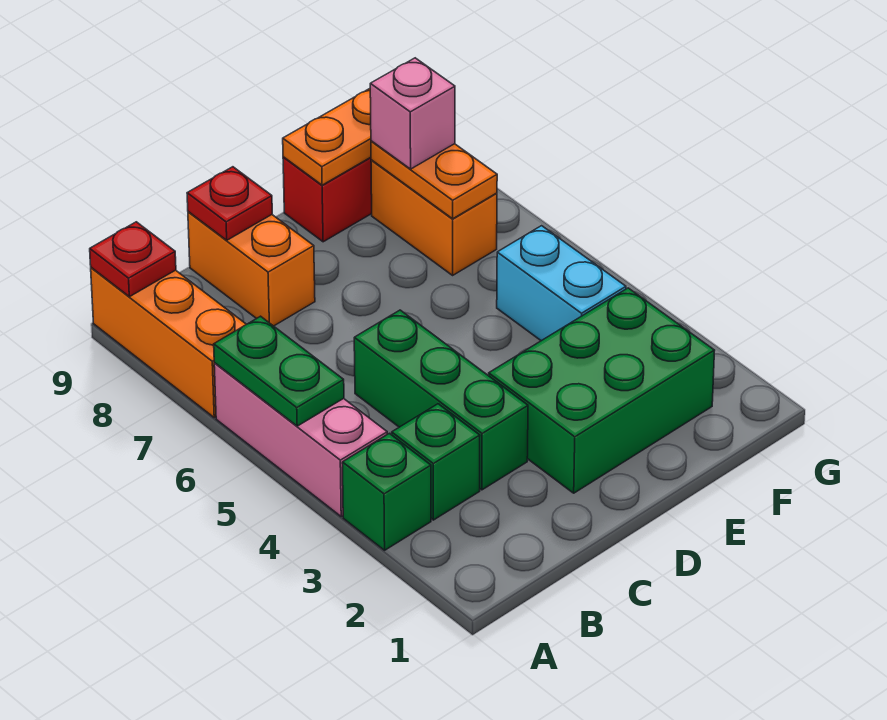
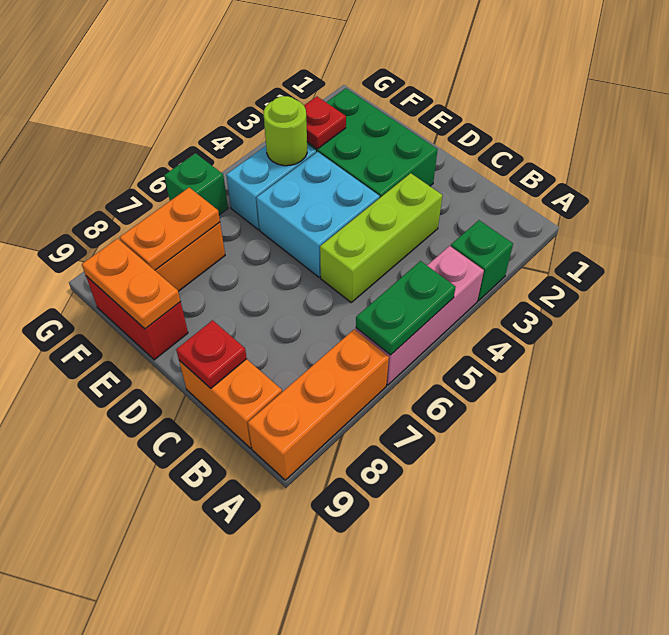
red plate A9 level 2 -> red plate F3 level 2
green brick B3 level 1 -> green brick G6 level 1
green brick C3:C5 level 1 -> lime brick C3:C5 level 1
orange brick C8:C9 level 1 -> orange brick B9:C9 level 1
none -> cyan brick D4:E5 level 1
none -> lime round brick F4 level 2
pink brick F8 level 3 -> none

